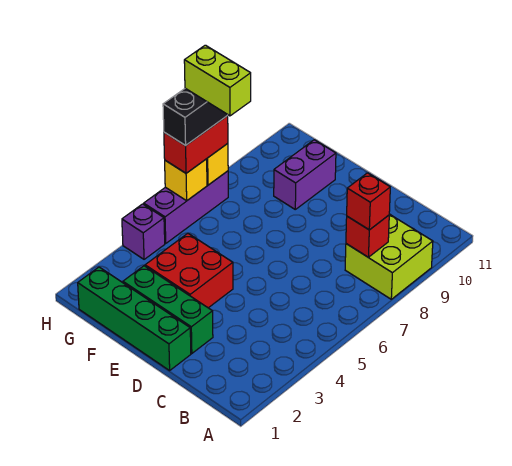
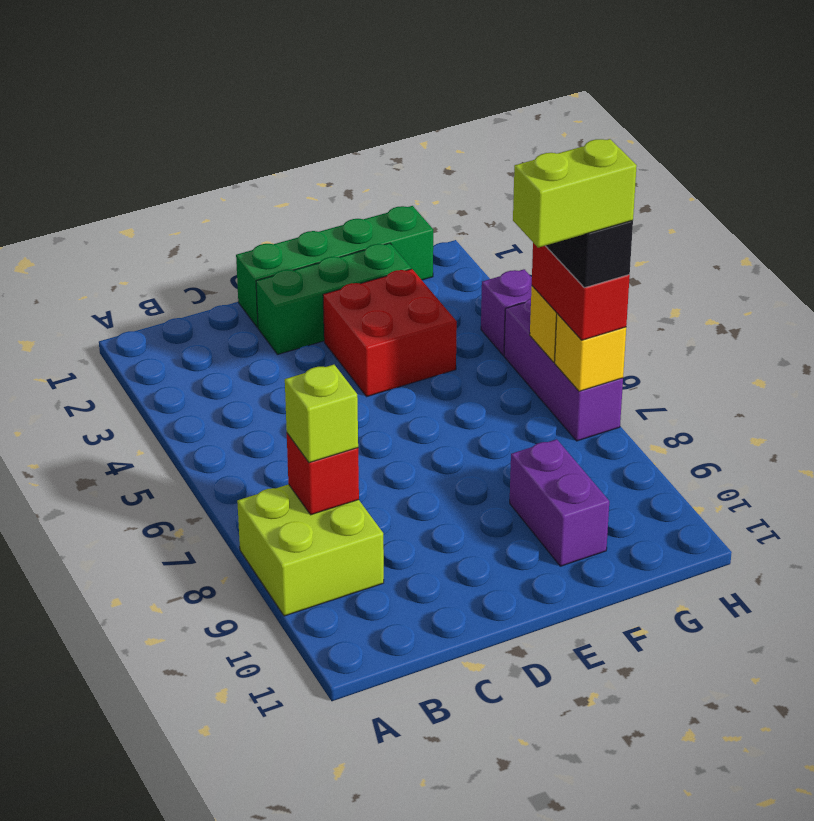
red brick B8 level 3 -> lime brick B8 level 3

